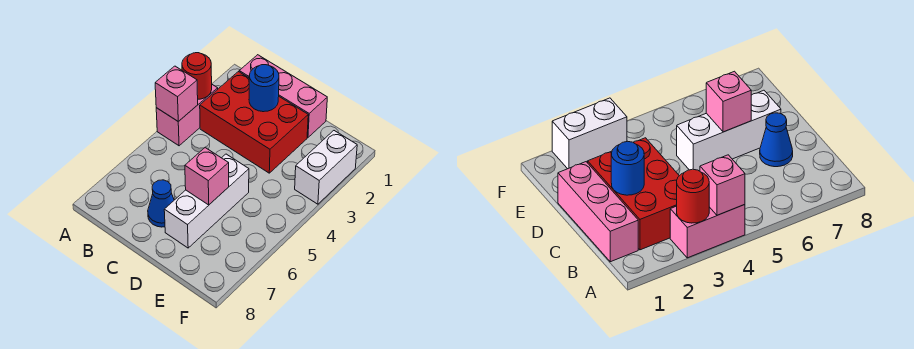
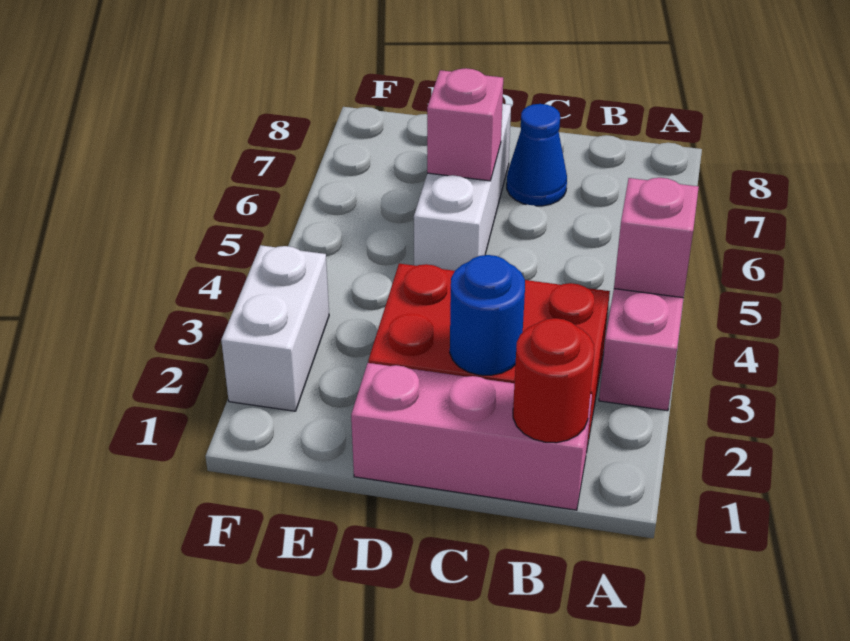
red round brick A3 level 2 -> red round brick B1 level 2

